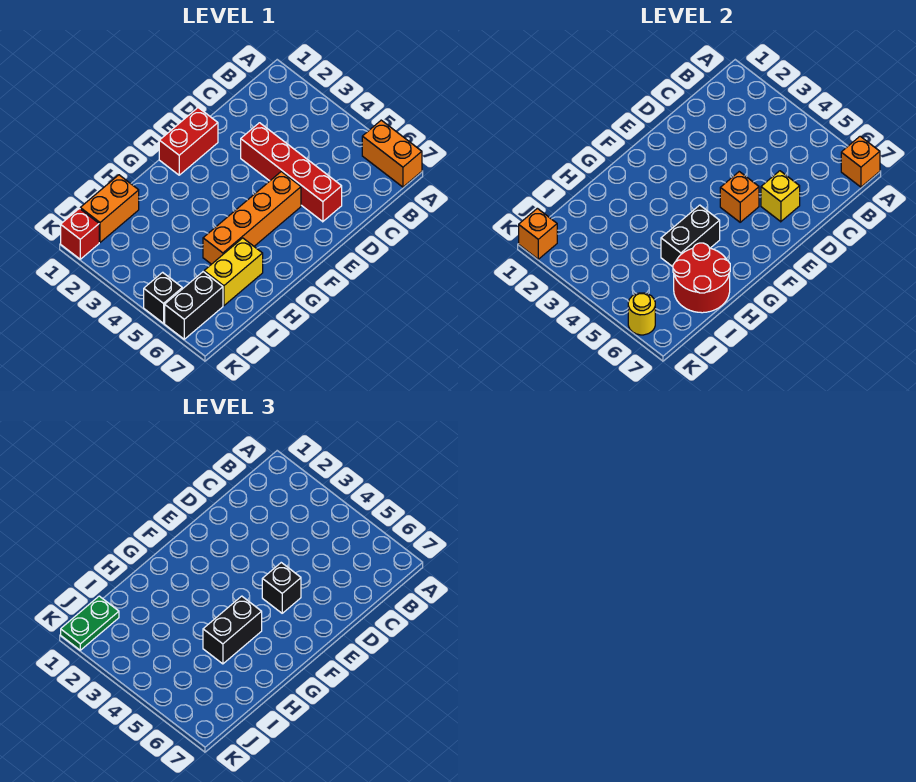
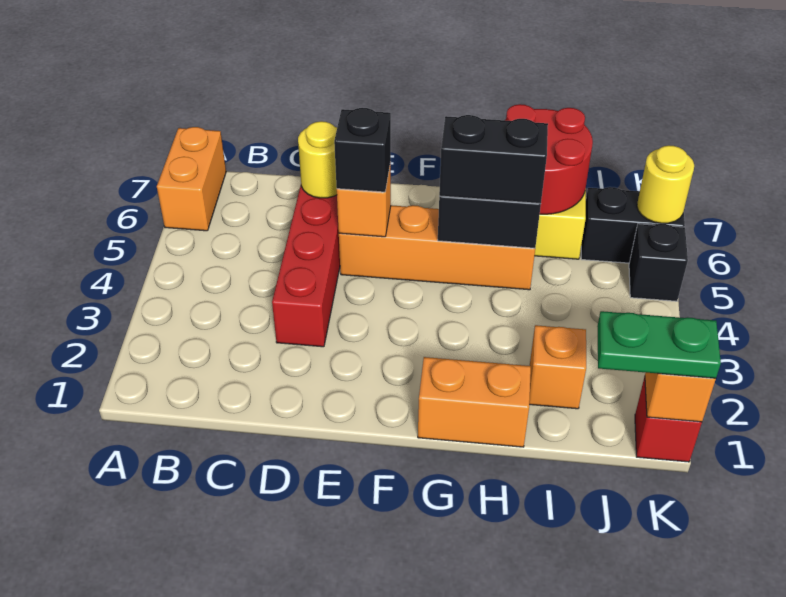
orange brick A7 level 2 -> orange brick I2 level 1
yellow brick D6 level 2 -> yellow round brick D6 level 2
red brick E1:F1 level 1 -> none
orange brick I1:J1 level 1 -> orange brick G1:H1 level 1

